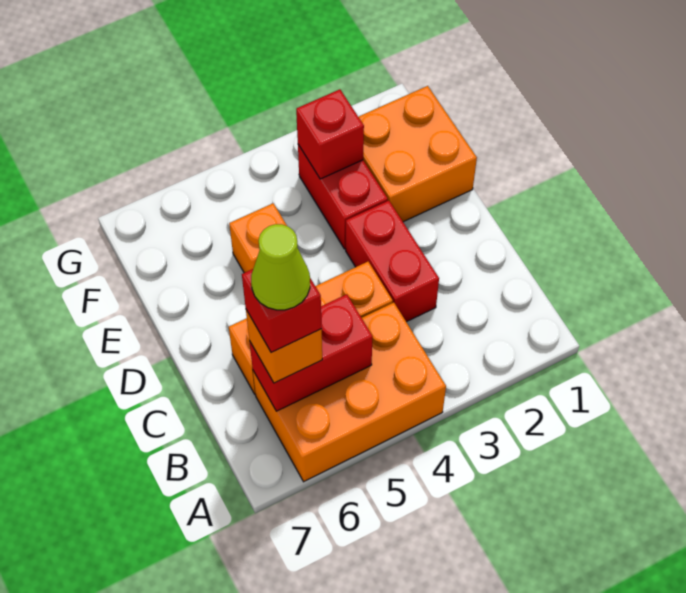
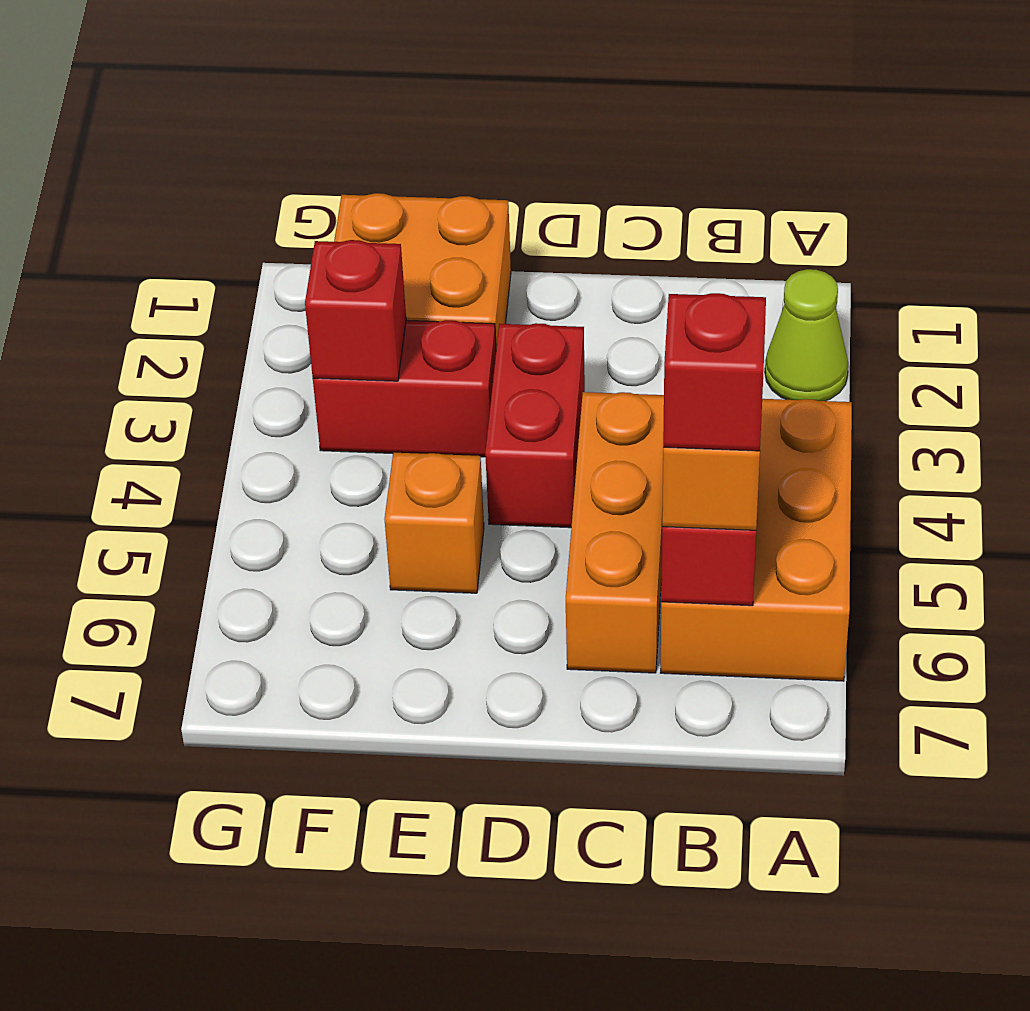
lime cone B6 level 5 -> lime cone A2 level 1
red brick C3:D3 level 1 -> red brick D3:D4 level 1

